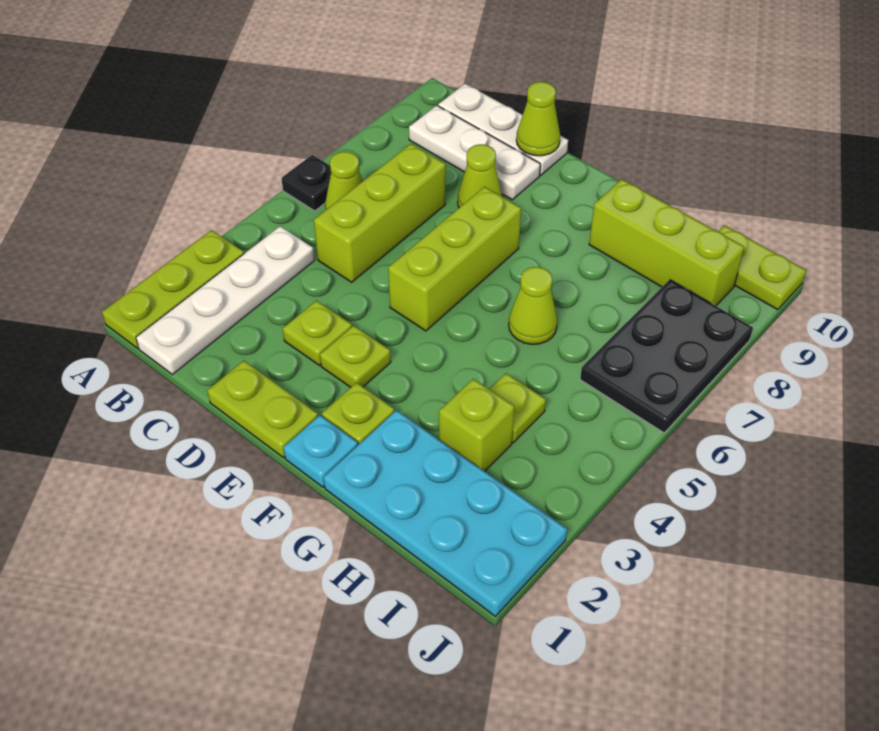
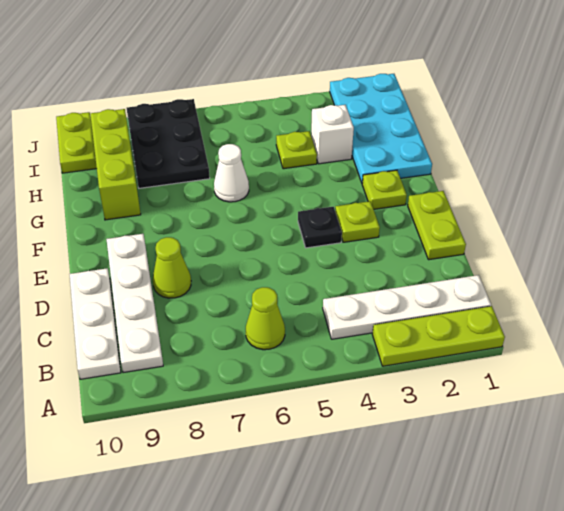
black plate A6 level 1 -> black plate E4 level 1
white plate B9:D9 level 1 -> white plate B9:E9 level 1
lime brick C5:C7 level 1 -> none
lime plate D3 level 1 -> none
lime cone D10 level 2 -> none
lime brick E5:E7 level 1 -> none
cyan plate F1 level 1 -> none
lime cone G6 level 1 -> white cone G6 level 1
lime brick H3 level 1 -> white brick H3 level 1
black plate I6:J8 level 1 -> black plate H7:J8 level 1

